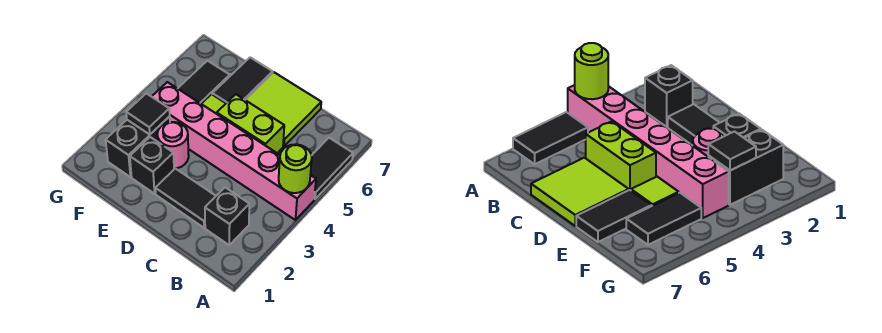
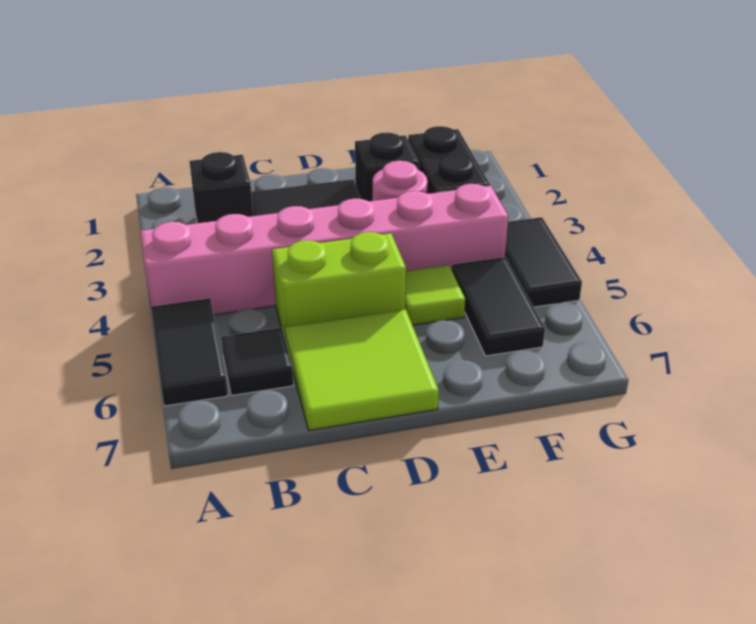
lime round brick A4 level 2 -> none
black tile E6:E7 level 1 -> black tile G4:G5 level 1
black tile F3 level 2 -> black tile B6 level 1

